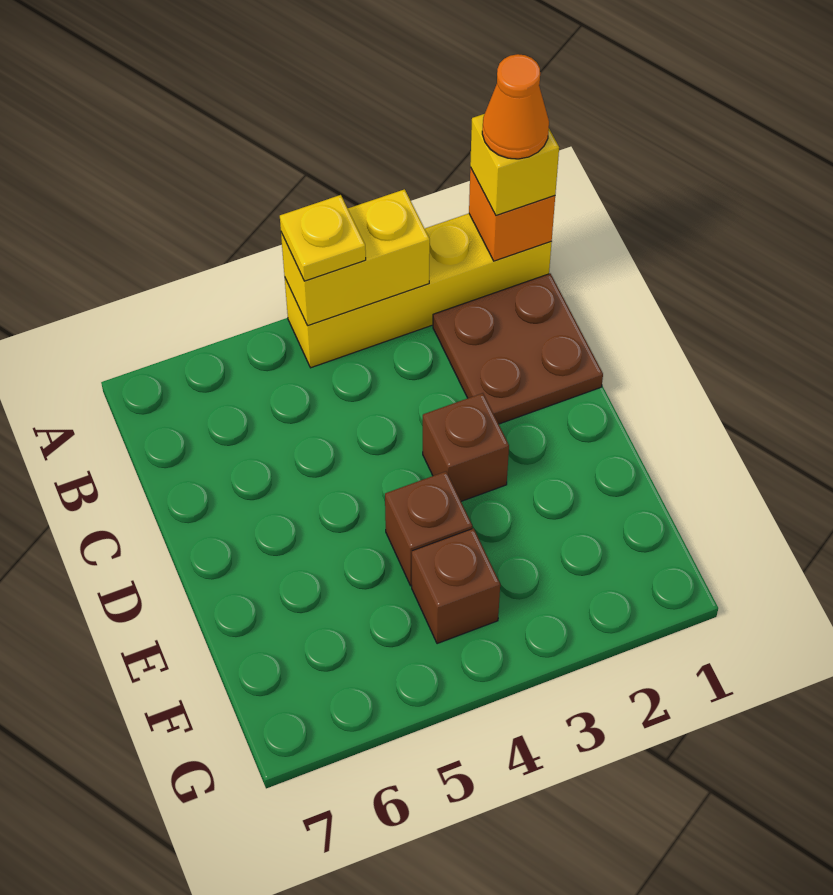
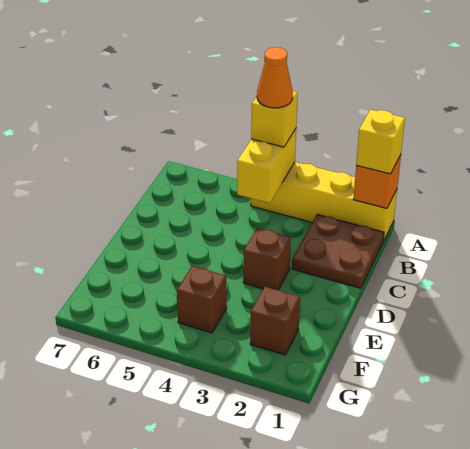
orange cone A1 level 4 -> orange cone A4 level 4
yellow brick A3:A4 level 2 -> yellow brick A4:B4 level 2
yellow plate A4 level 3 -> yellow brick A4 level 3
brown brick E4 level 1 -> brown brick F2 level 1

